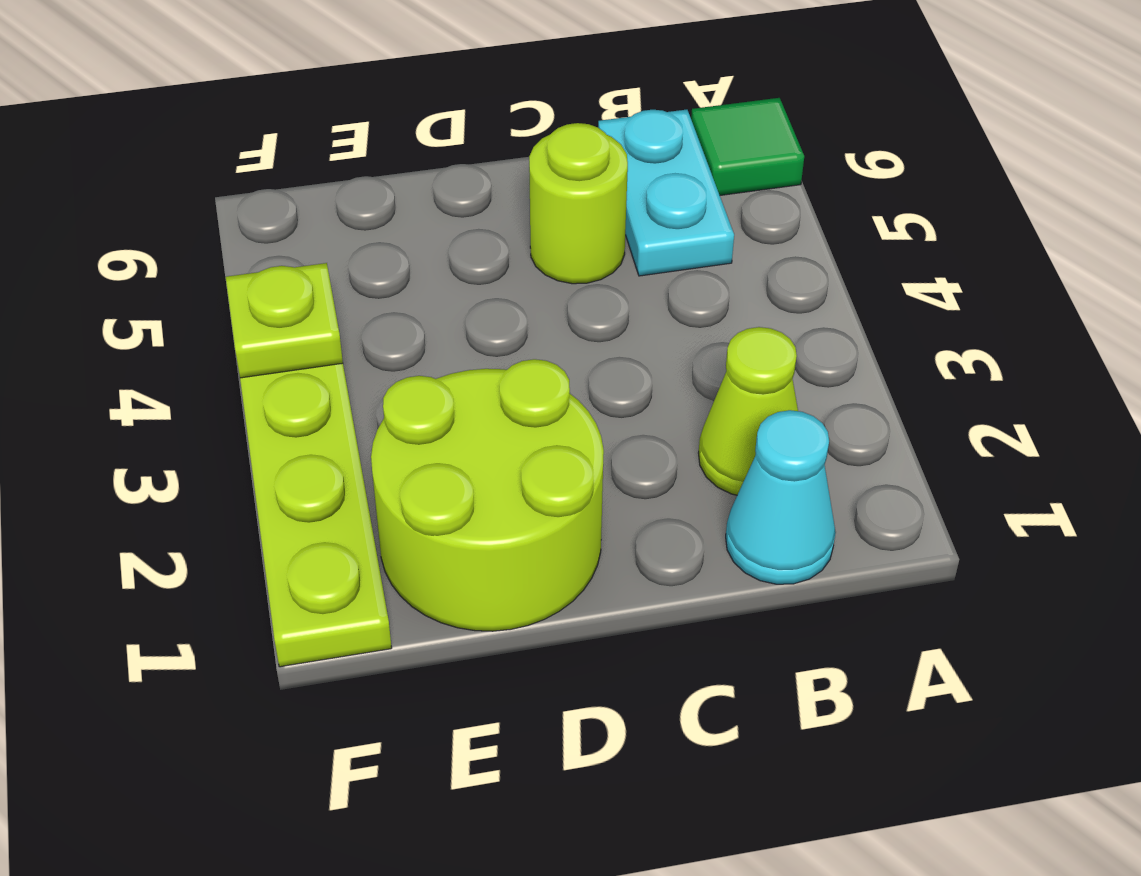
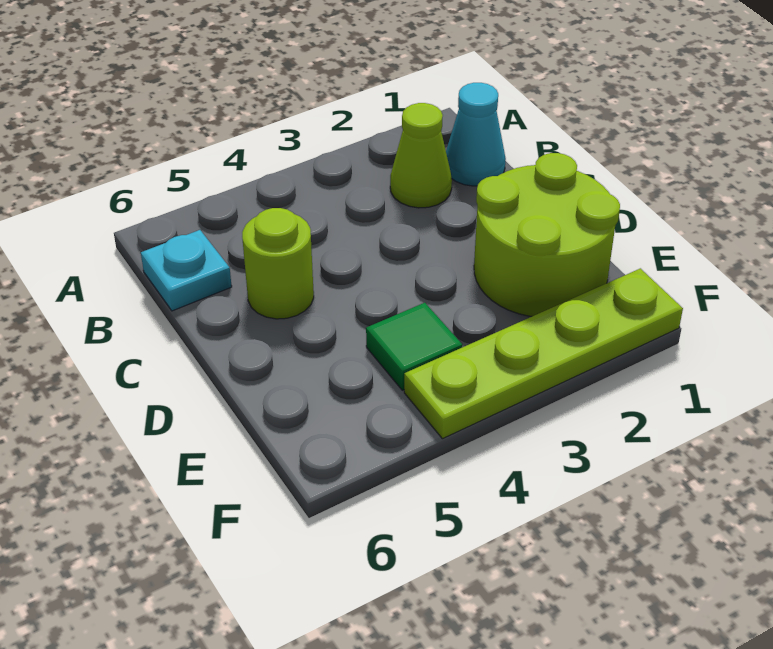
green tile A6 level 1 -> green tile E4 level 1
cyan plate B5:B6 level 1 -> cyan plate B6 level 1
lime plate F4 level 2 -> none

